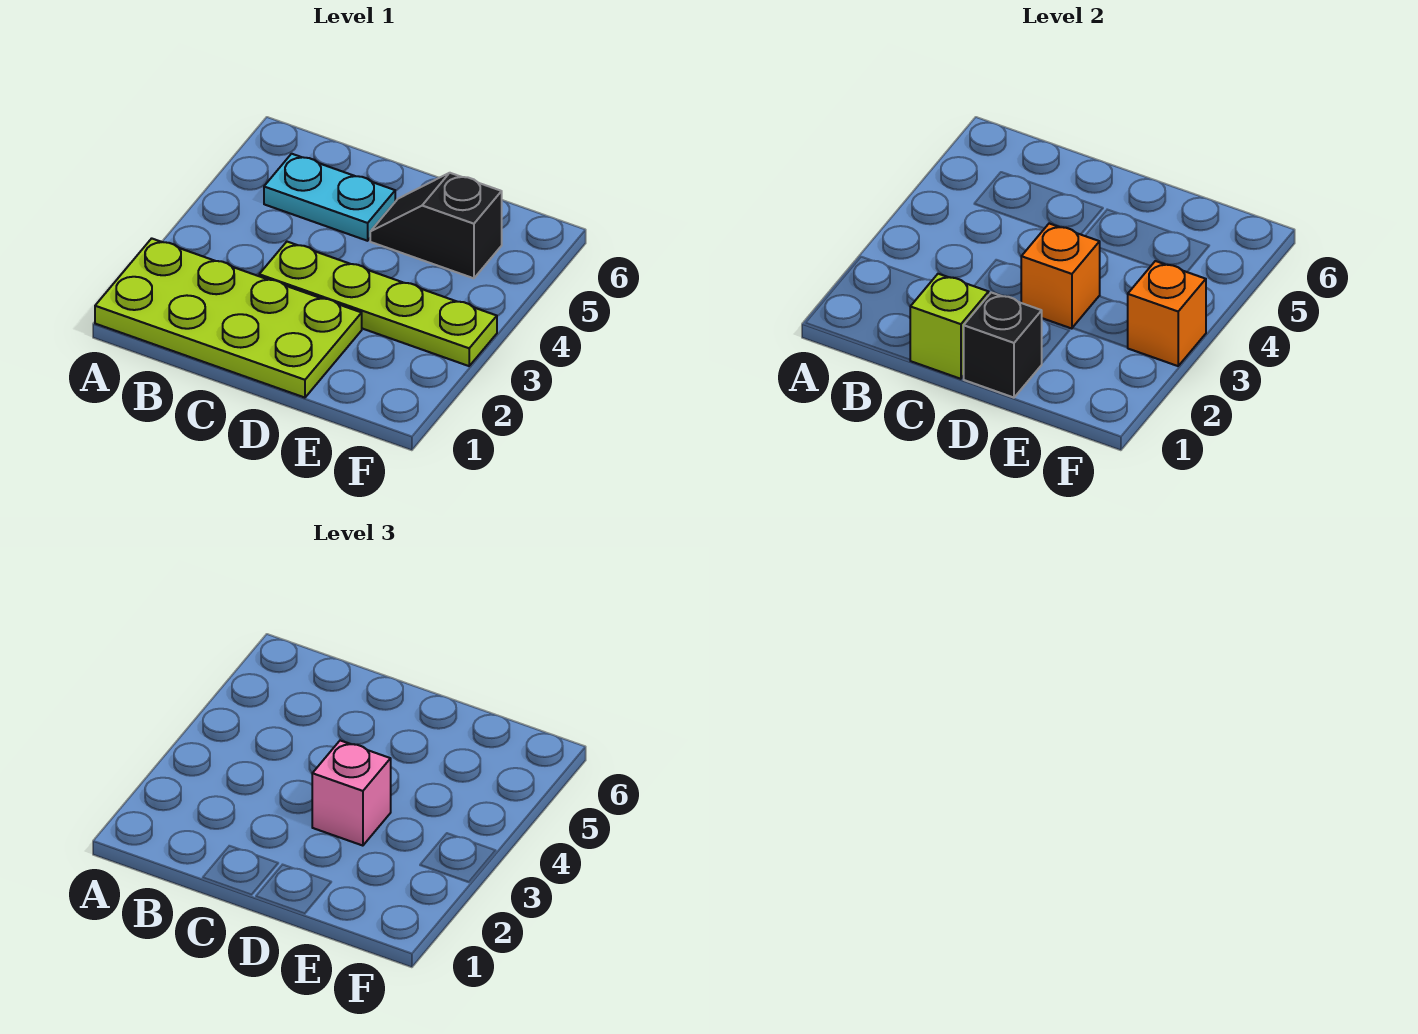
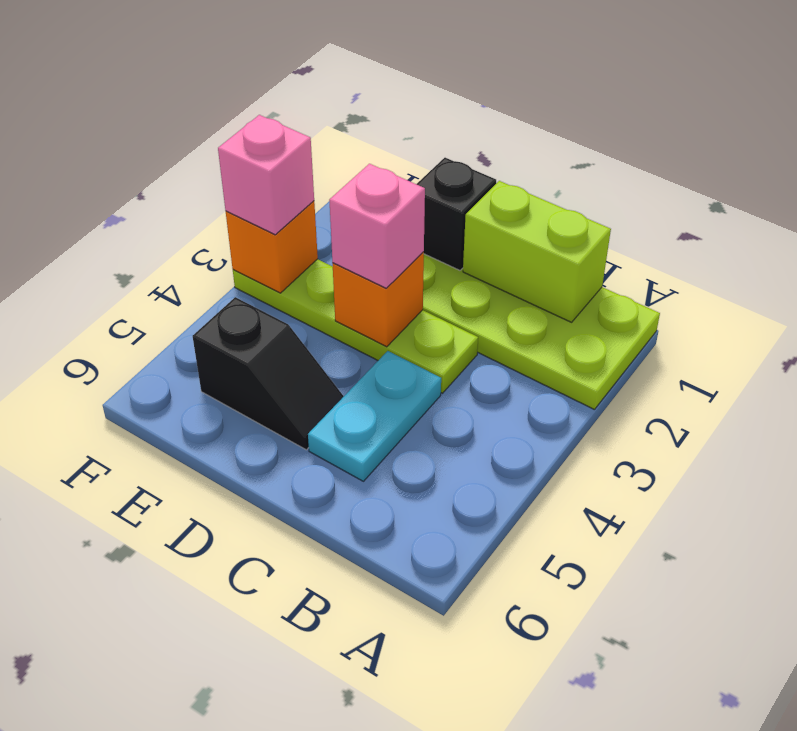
cyan plate B5:C5 level 1 -> cyan plate C4:C5 level 1
lime brick C1 level 2 -> lime brick B1:C1 level 2
none -> pink brick F3 level 3

